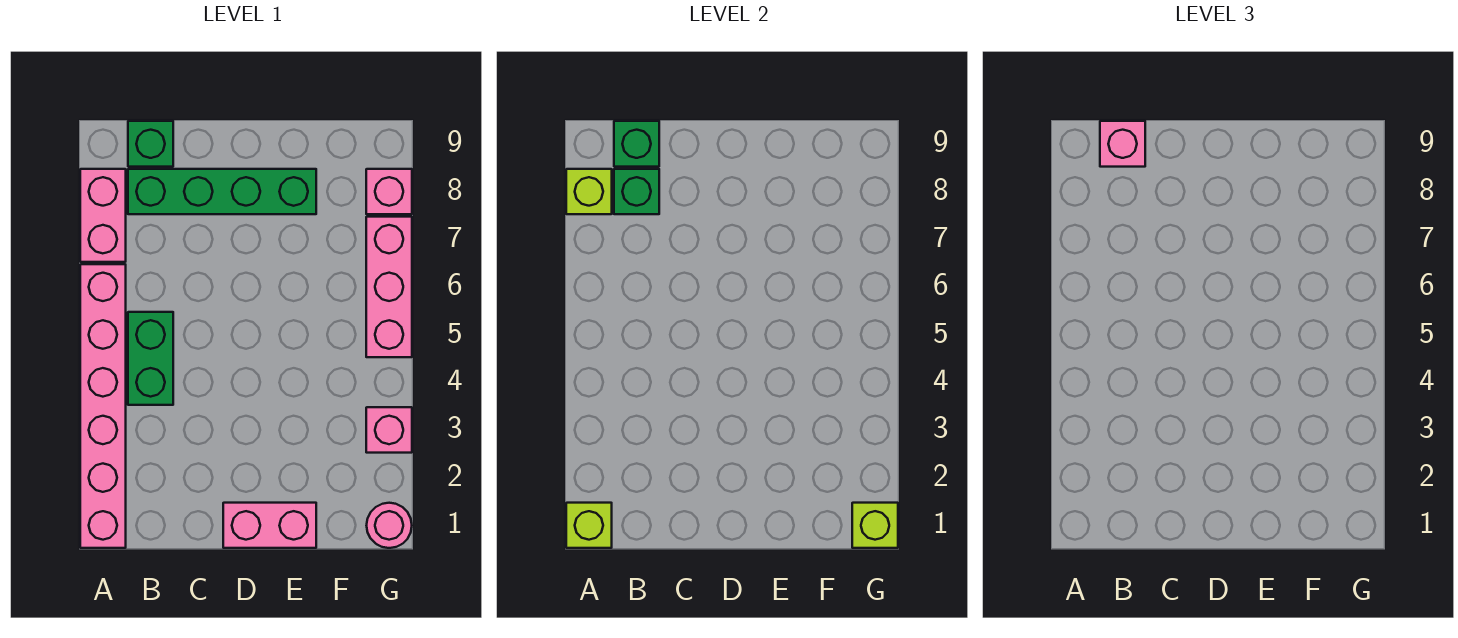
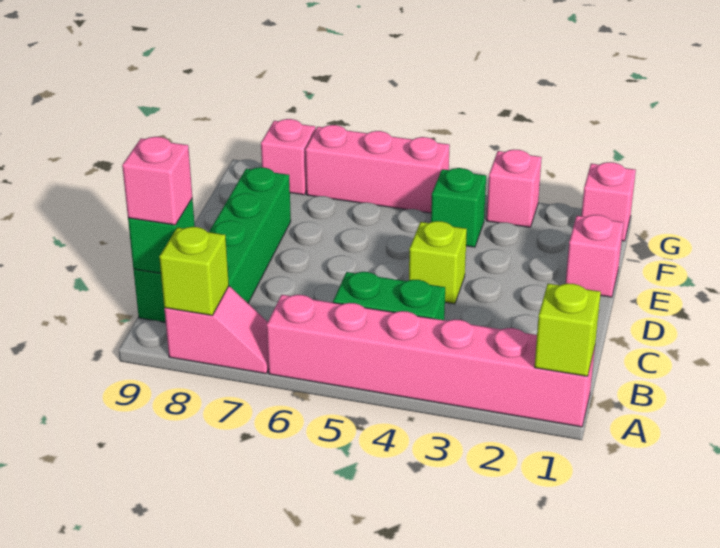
pink brick A7:A8 level 1 -> pink slope A7:A8 level 1 top 8
green brick B8 level 2 -> green brick F4 level 1
pink brick D1:E1 level 1 -> pink brick E1 level 1
pink round brick G1 level 1 -> pink brick G1 level 1
lime brick G1 level 2 -> lime brick D4 level 1

